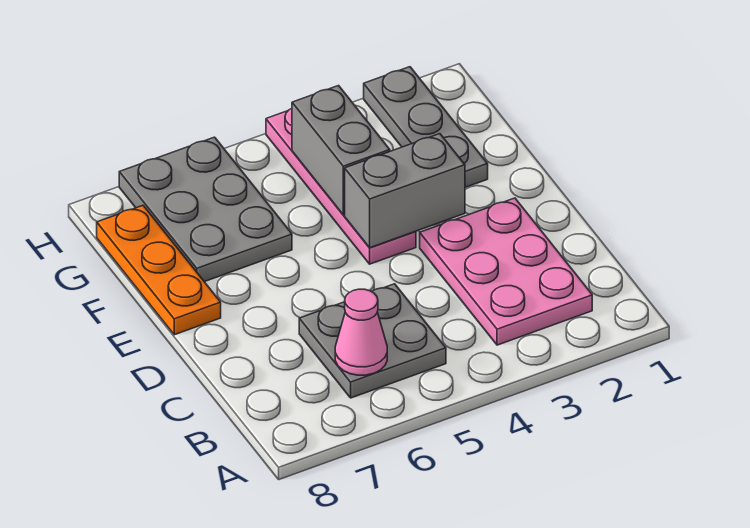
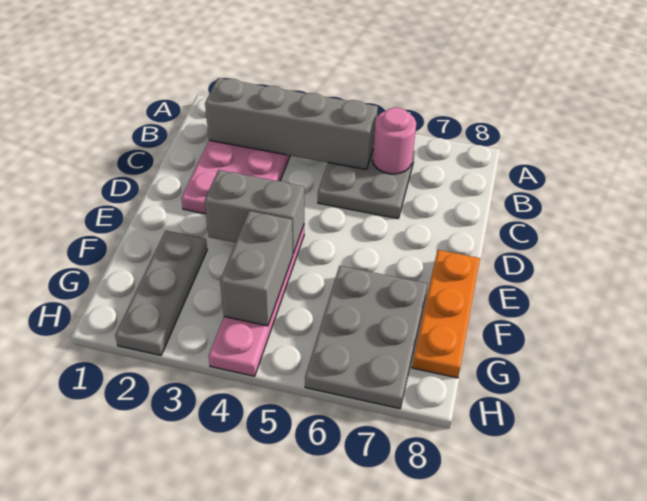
none -> grey brick B2:B5 level 2
pink cone B6 level 2 -> pink round brick B6 level 2

